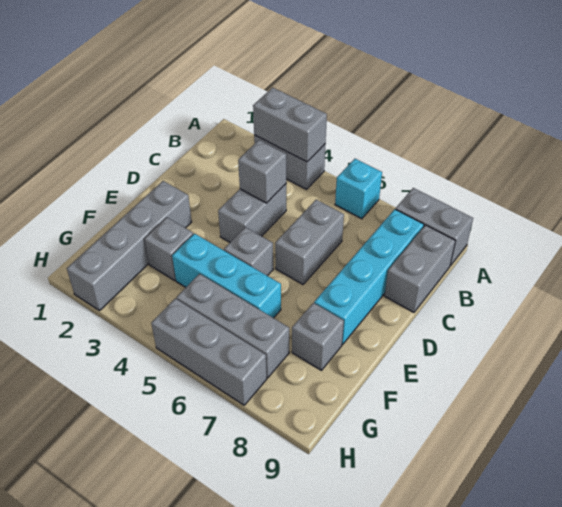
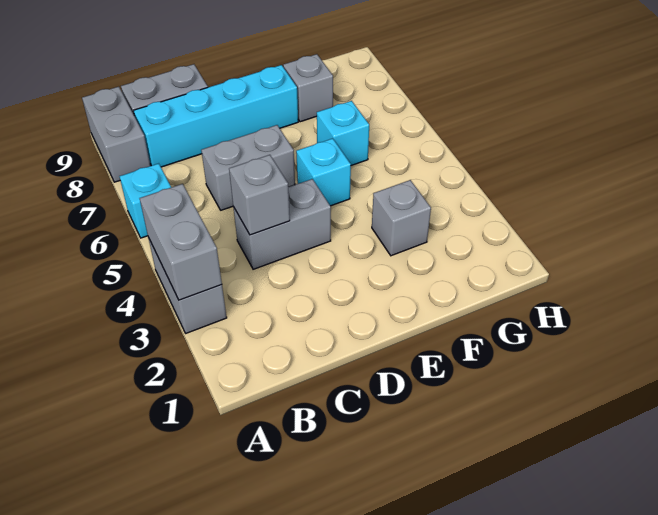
grey brick E2:H2 level 1 -> none
grey brick E5 level 1 -> cyan brick E5 level 1
cyan brick F4:F6 level 1 -> cyan brick F6 level 1
grey brick G5:G7 level 1 -> none
grey brick H5:H7 level 1 -> none

